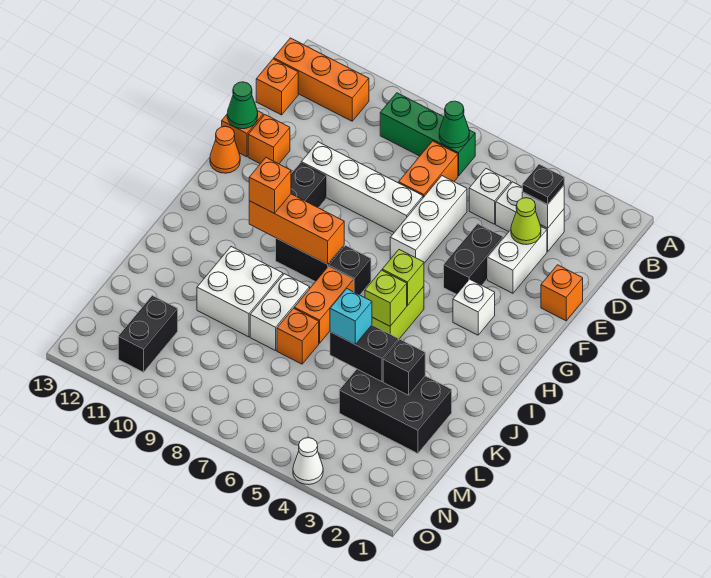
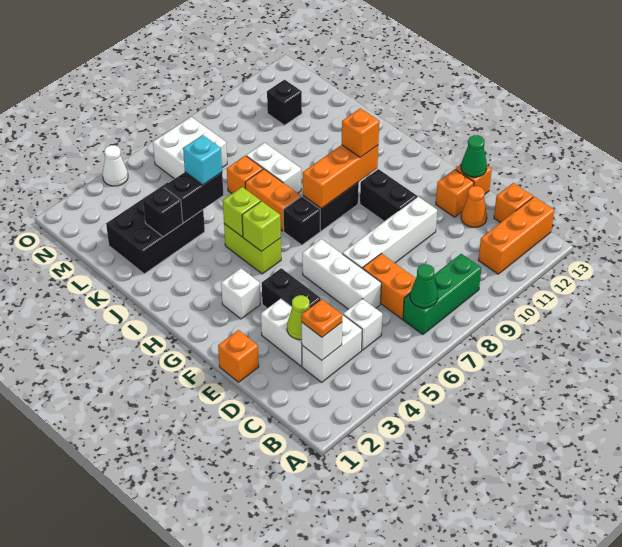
black plate C3 level 3 -> orange plate C3 level 3
orange cone F13 level 1 -> orange cone D12 level 1
white brick J9:K10 level 1 -> white brick M6:N7 level 1
black brick M11:N11 level 1 -> black brick M11 level 1

